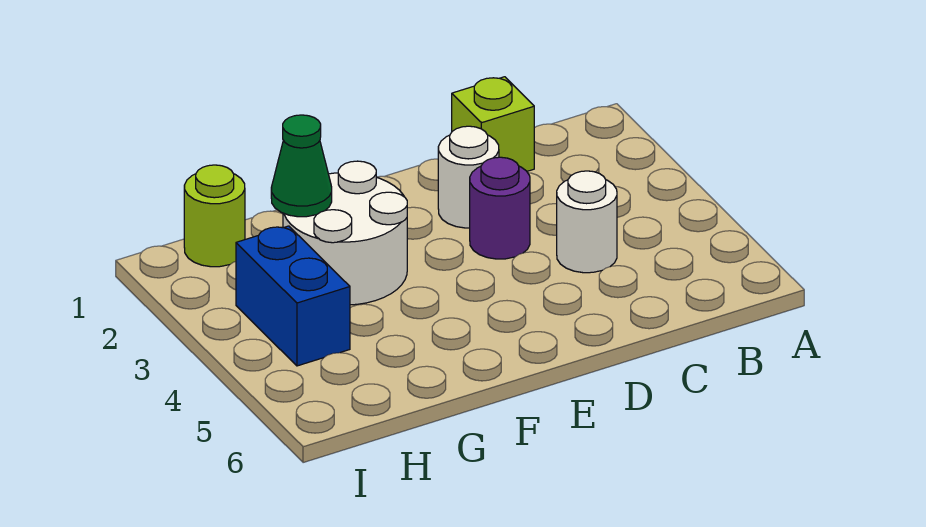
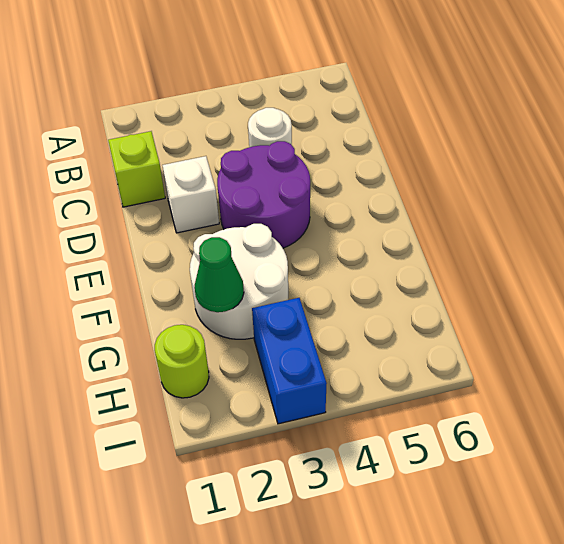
white round brick D2 level 1 -> white brick D2 level 1
purple round brick D3 level 1 -> purple round brick D3:E4 level 1
blue brick H3:H4 level 1 -> blue brick H3:I3 level 1

